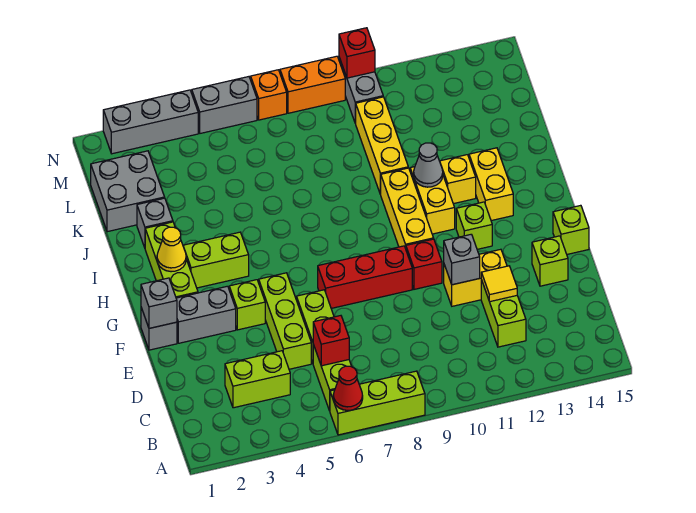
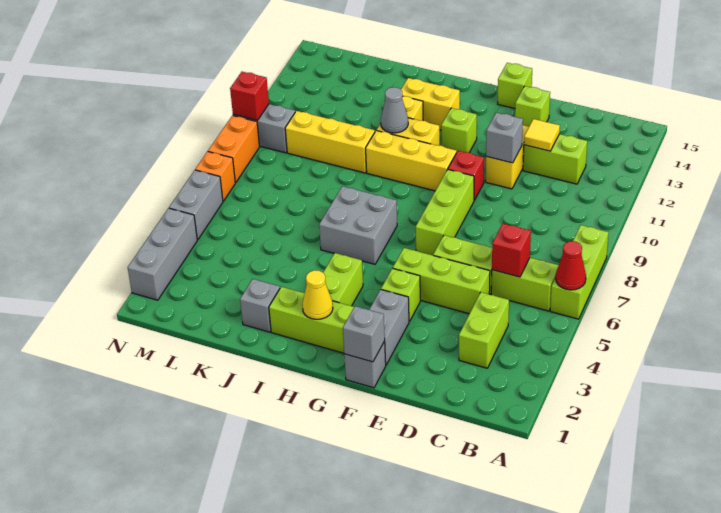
red brick F7:F9 level 1 -> lime brick F7:F9 level 1
grey brick K1:L2 level 1 -> grey brick H6:I7 level 1

